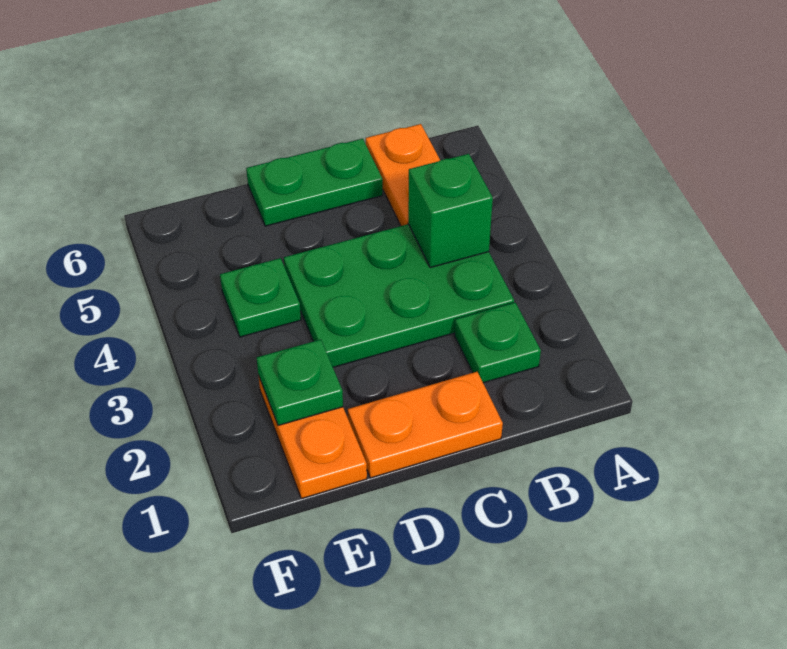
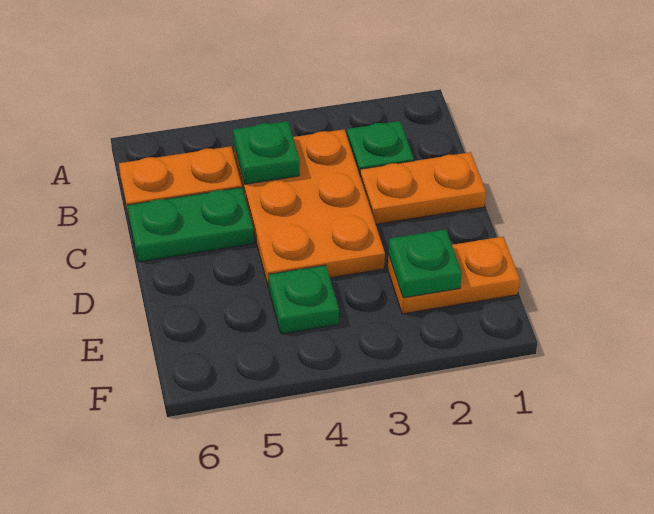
green plate B3:D4 level 1 -> orange plate B3:D4 level 1
green brick B4 level 2 -> green plate B4 level 2
orange plate C1:D1 level 1 -> orange plate C1:C2 level 1
green plate C6:D6 level 1 -> green plate C5:C6 level 1

